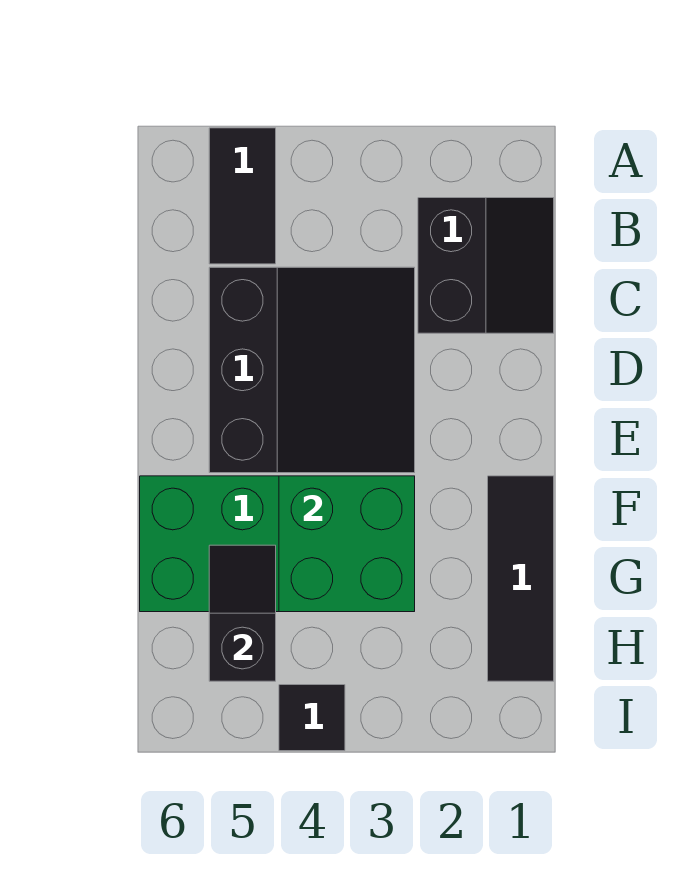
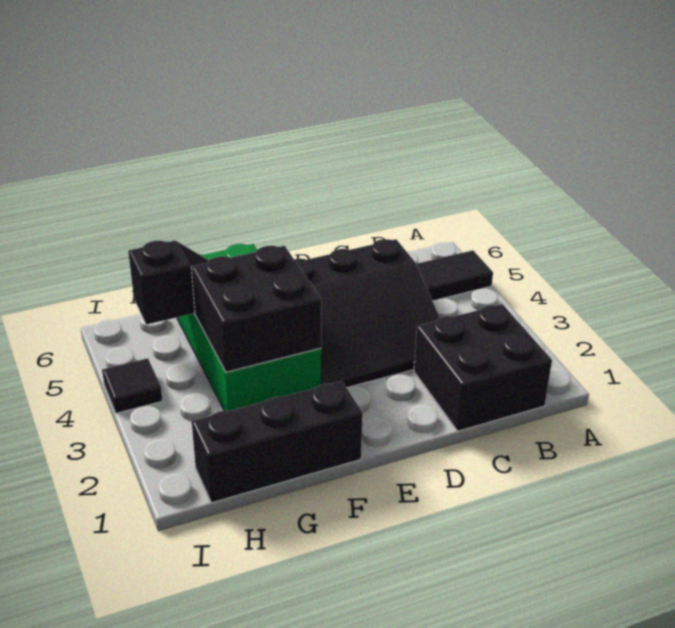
black slope B1:C2 level 1 top 2 -> black brick B1:C2 level 1
black tile F1:H1 level 1 -> black brick F1:H1 level 1
green brick F3:G4 level 2 -> black brick F3:G4 level 2

